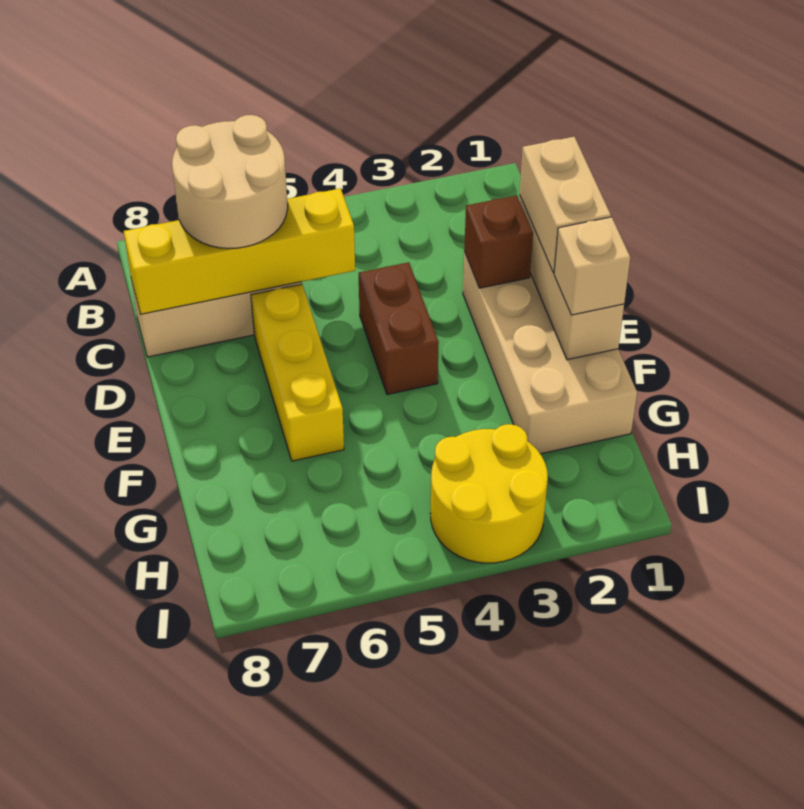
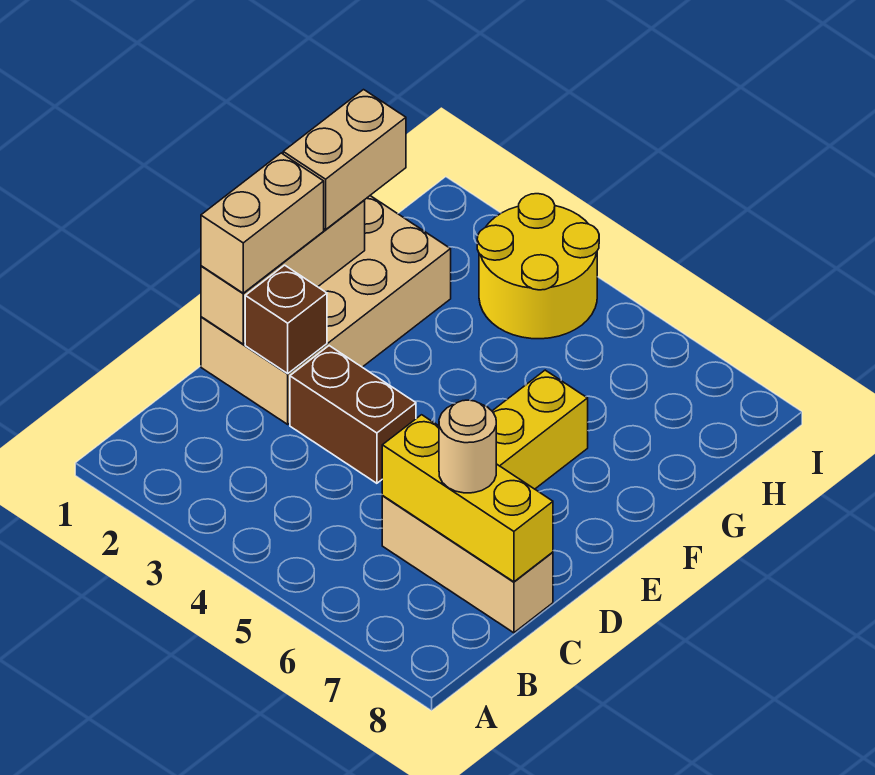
tan round brick B6:C7 level 3 -> tan round brick C7 level 3
yellow brick C5:C8 level 2 -> yellow brick C6:C8 level 2
brown brick D4:E4 level 1 -> brown brick D3:D4 level 1
tan brick F1 level 3 -> tan brick F1:G1 level 3

